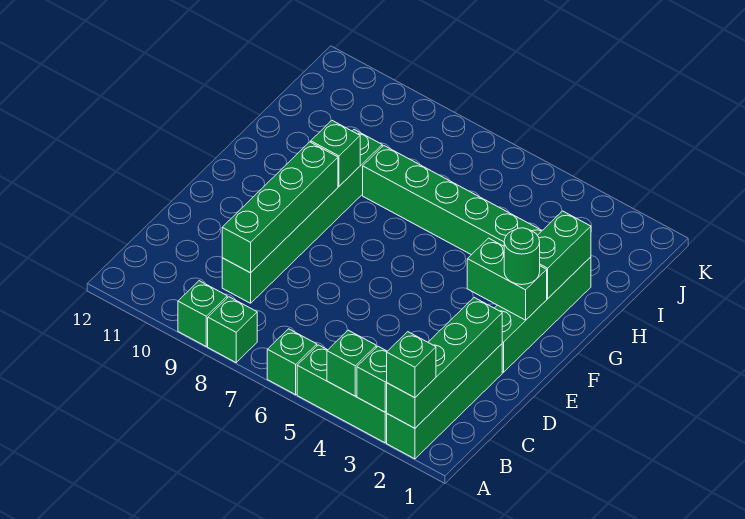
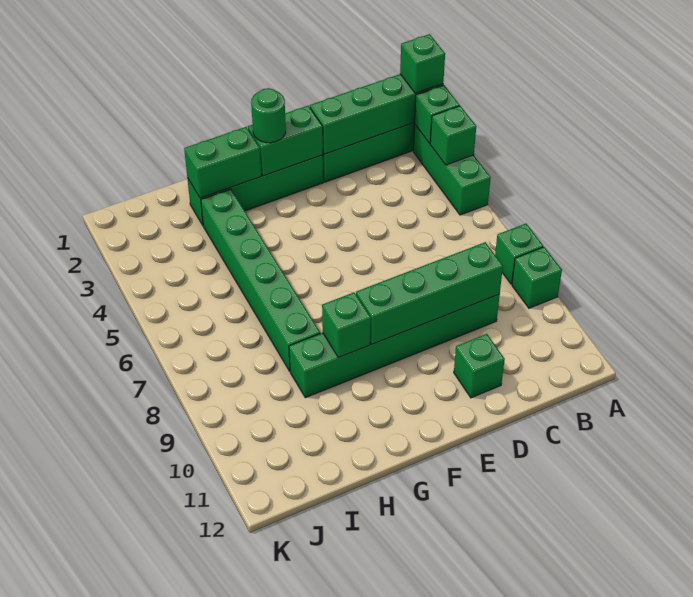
green brick A6 level 1 -> green brick D11 level 1
green brick F2:F3 level 2 -> green brick E2:F2 level 2

